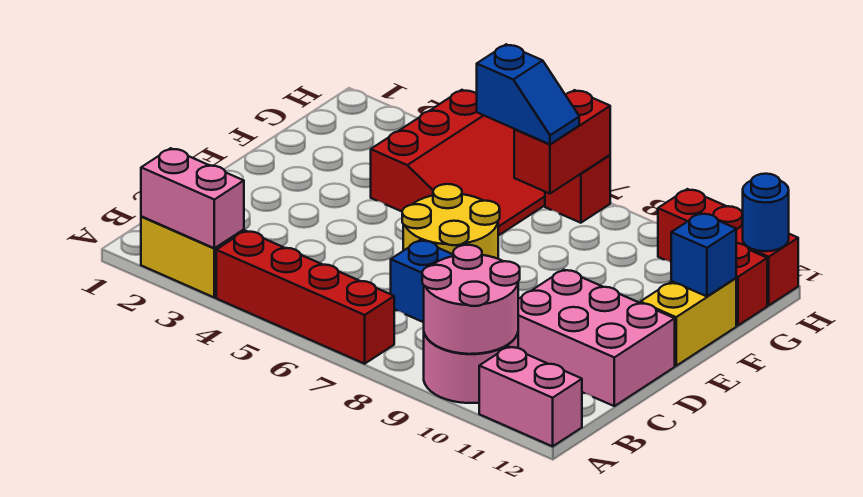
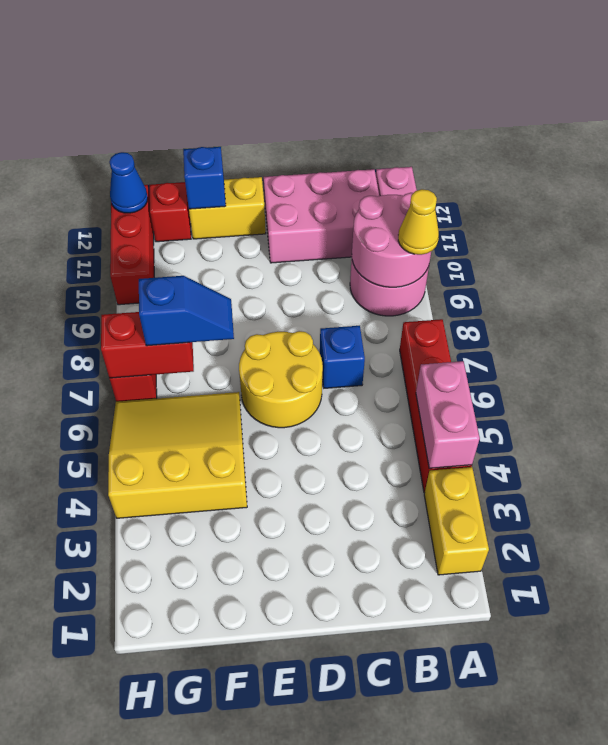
pink brick A2:A3 level 2 -> pink brick A4:A5 level 2
none -> yellow cone A9 level 3
pink brick C10:D12 level 1 -> pink brick B11:D12 level 1
red slope F4:H6 level 1 top 4 -> yellow slope F4:H6 level 1 top 4
blue slope G6:G7 level 3 top 6 -> blue slope F7:G7 level 3 top G
blue round brick H12 level 2 -> blue cone H12 level 2

